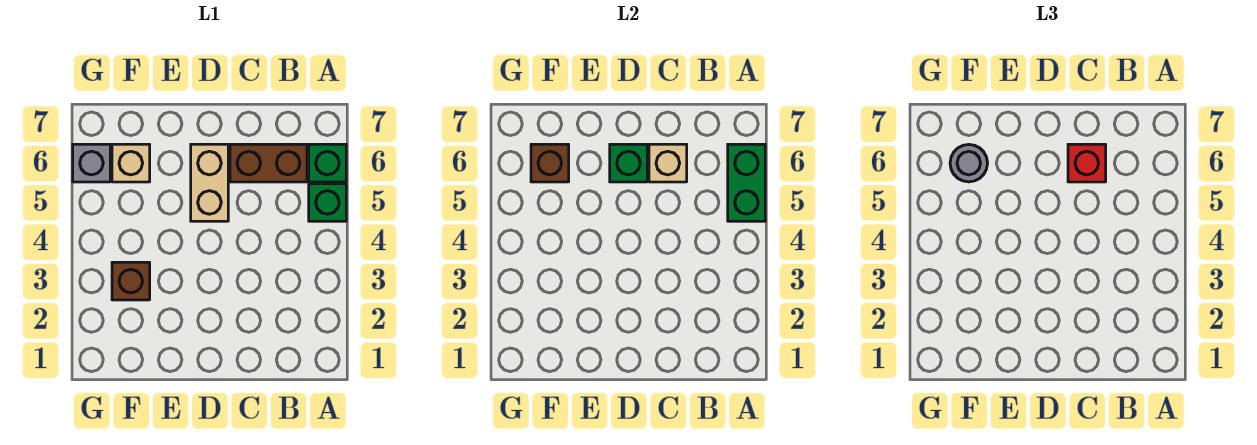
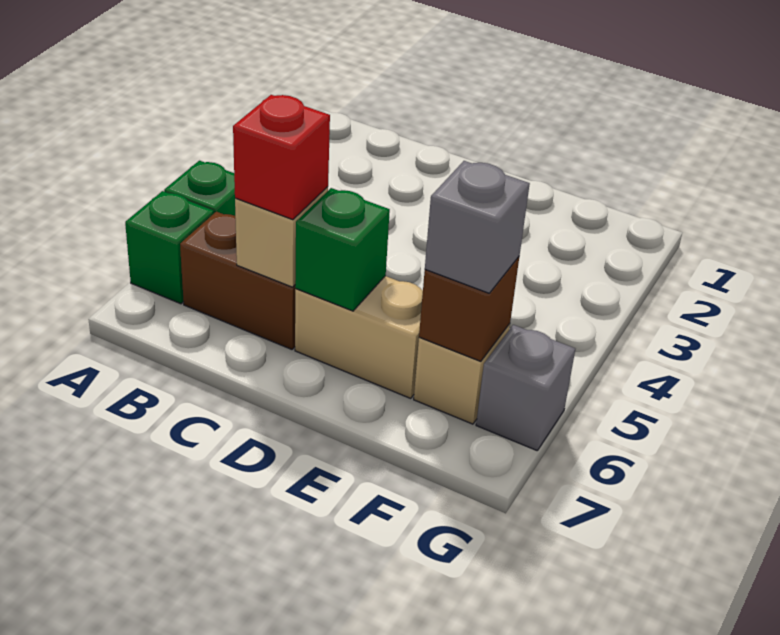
green brick A5:A6 level 2 -> none
tan brick D5:D6 level 1 -> tan brick D6:E6 level 1
brown brick F3 level 1 -> none
grey round brick F6 level 3 -> grey brick F6 level 3

